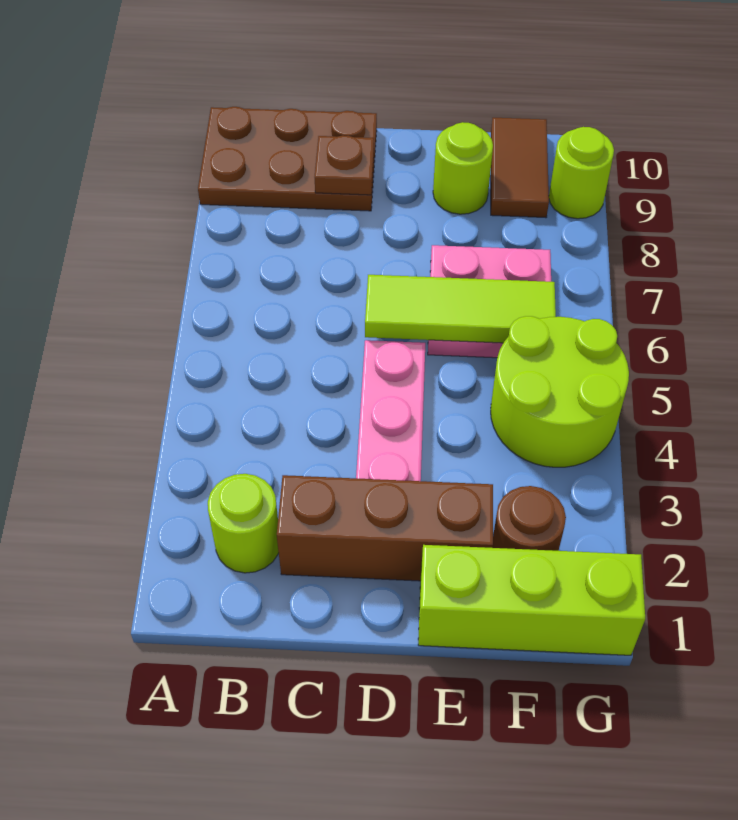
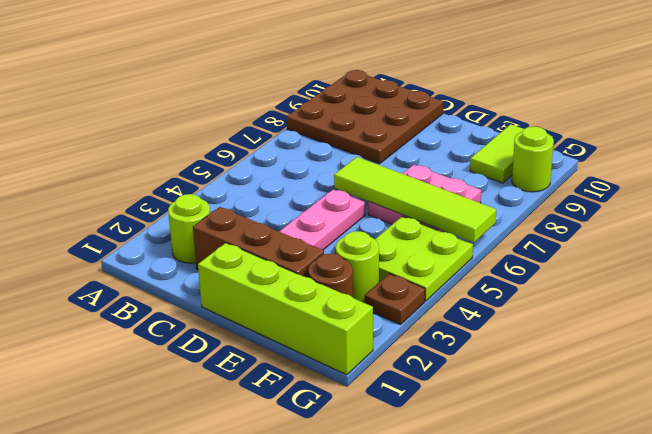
brown plate A9:C10 level 1 -> brown plate A8:C10 level 1
brown plate C9 level 2 -> brown plate G3 level 1
lime tile D6:F6 level 2 -> lime tile D6:G6 level 2
lime brick E1:G1 level 1 -> lime brick D1:G1 level 1
lime round brick E9 level 1 -> lime round brick F3 level 1
lime round brick F4:G5 level 1 -> lime plate F4:G5 level 1
brown tile F9:F10 level 1 -> lime tile F9:F10 level 1

